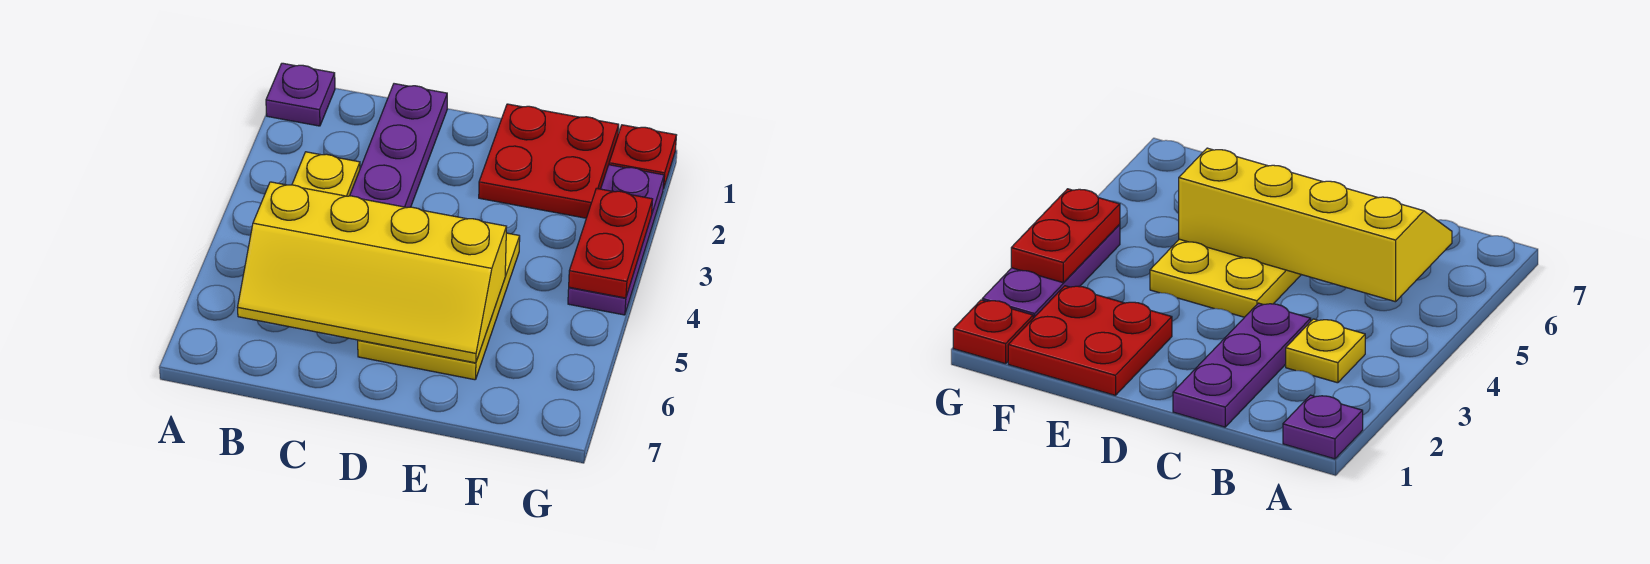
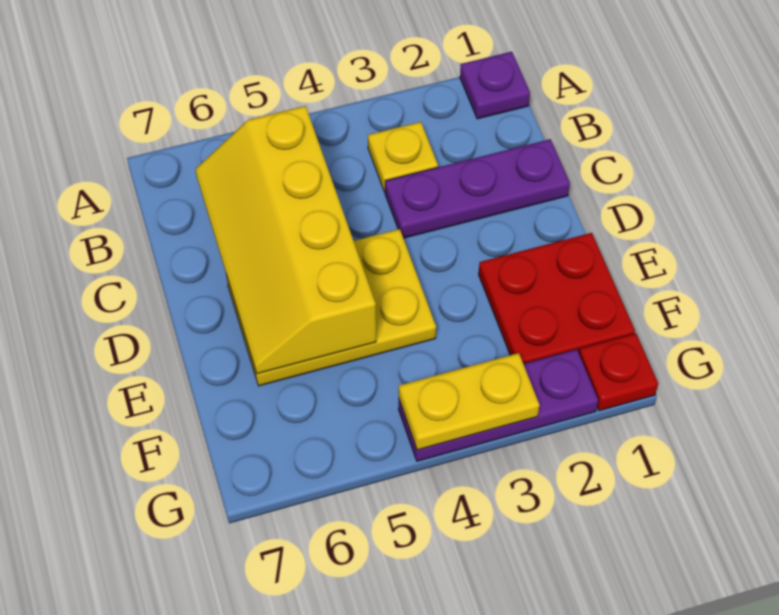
red plate G3:G4 level 2 -> yellow plate G3:G4 level 2

